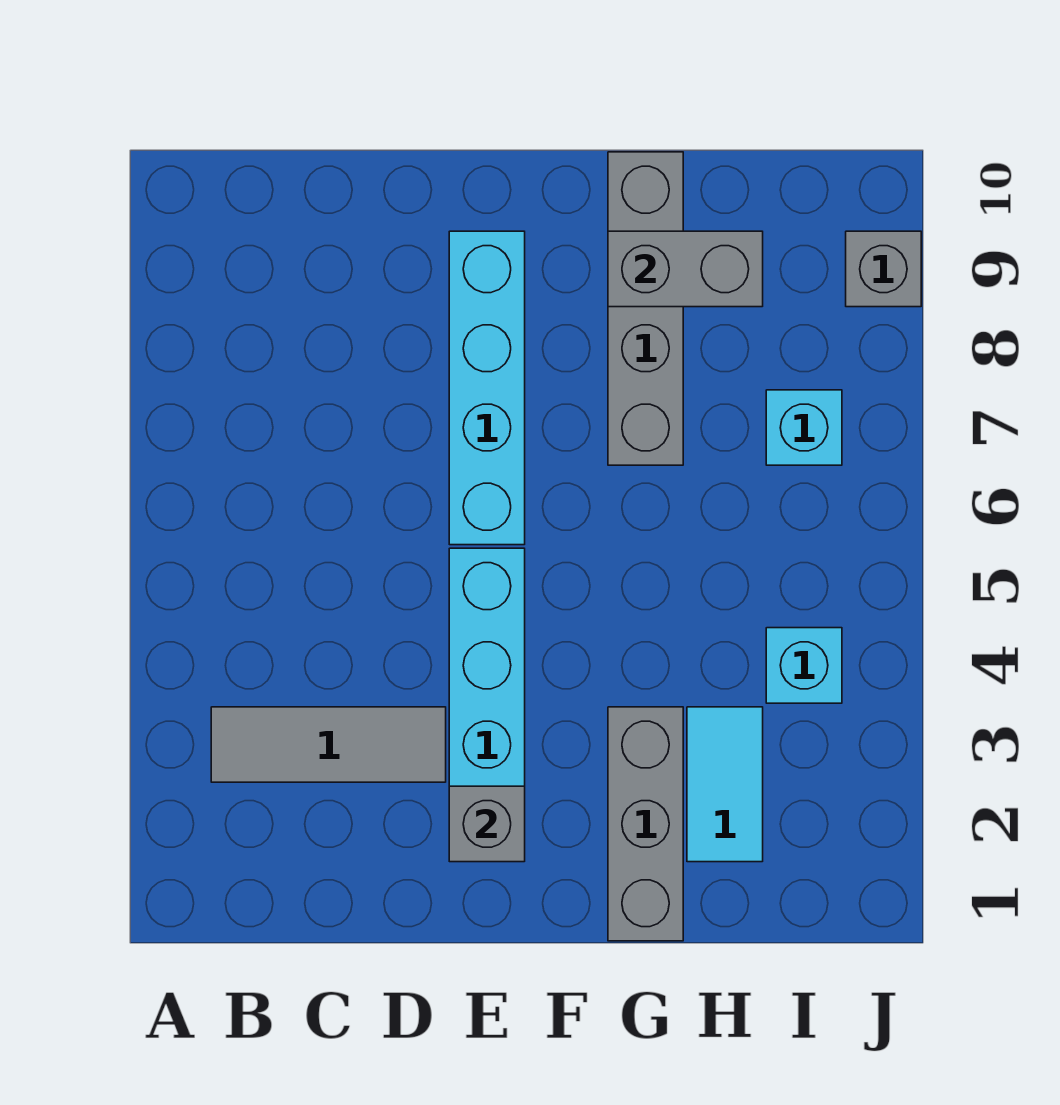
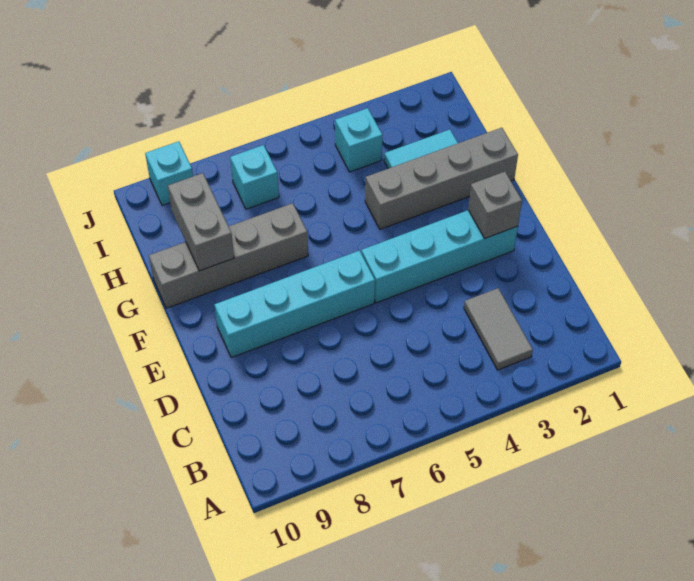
grey tile B3:D3 level 1 -> grey tile B3:C3 level 1
grey brick G1:G3 level 1 -> grey brick G1:G4 level 1
grey brick J9 level 1 -> cyan brick J9 level 1

